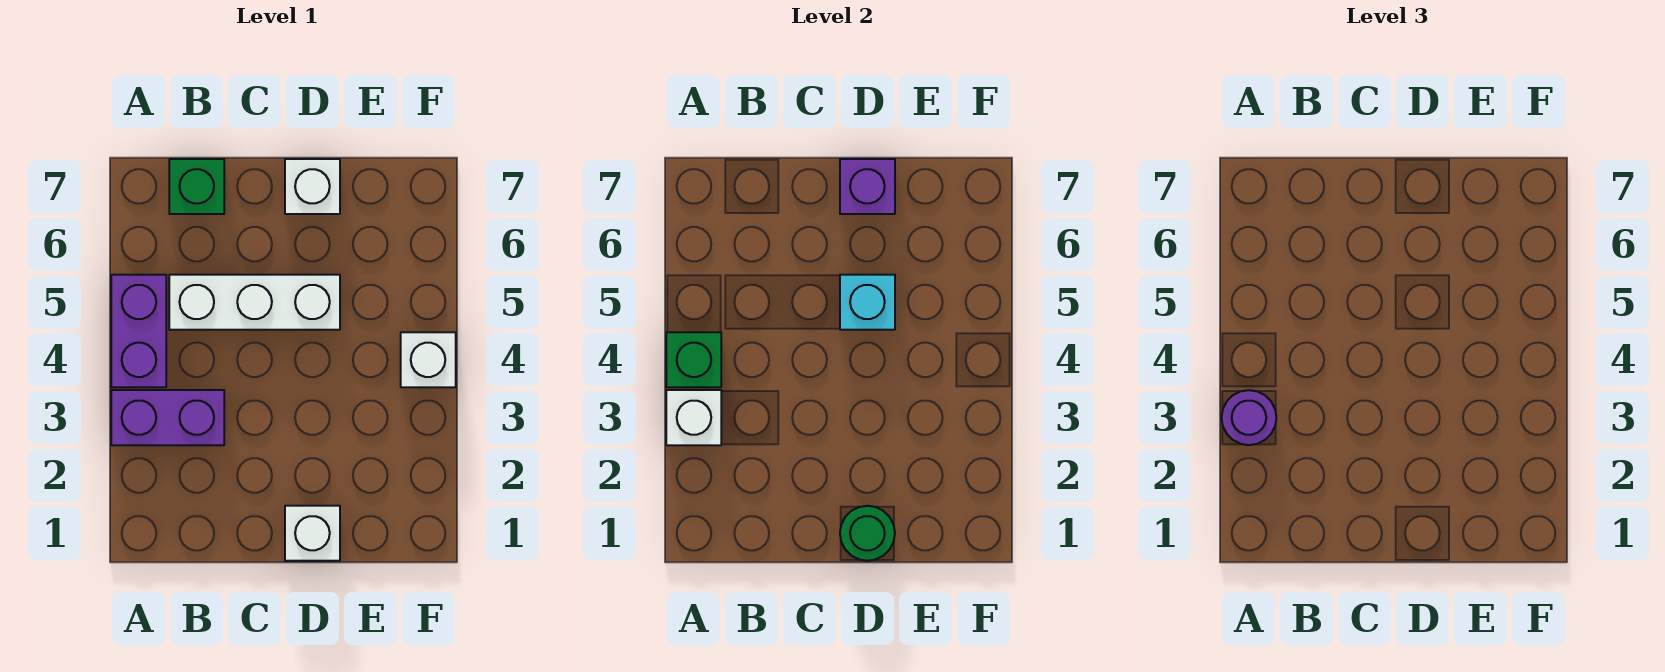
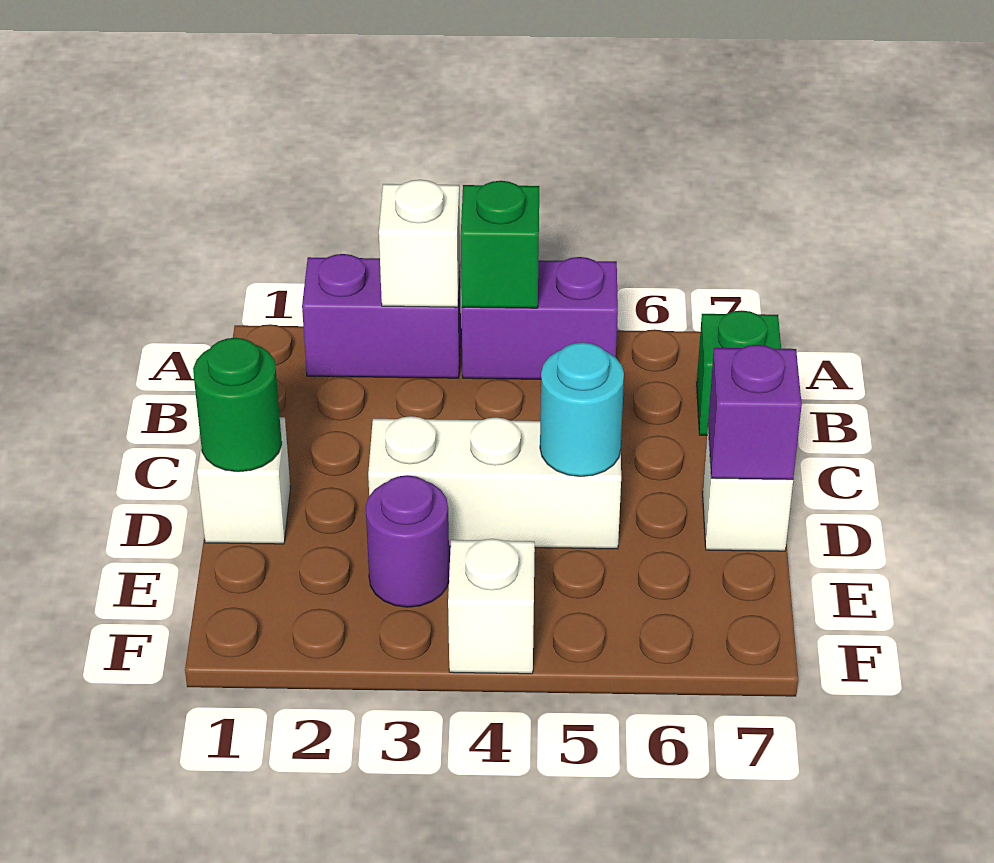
purple brick A3:B3 level 1 -> purple brick A2:A3 level 1
purple round brick A3 level 3 -> purple round brick E3 level 1
white brick B5:D5 level 1 -> white brick D3:D5 level 1
cyan brick D5 level 2 -> cyan round brick D5 level 2

